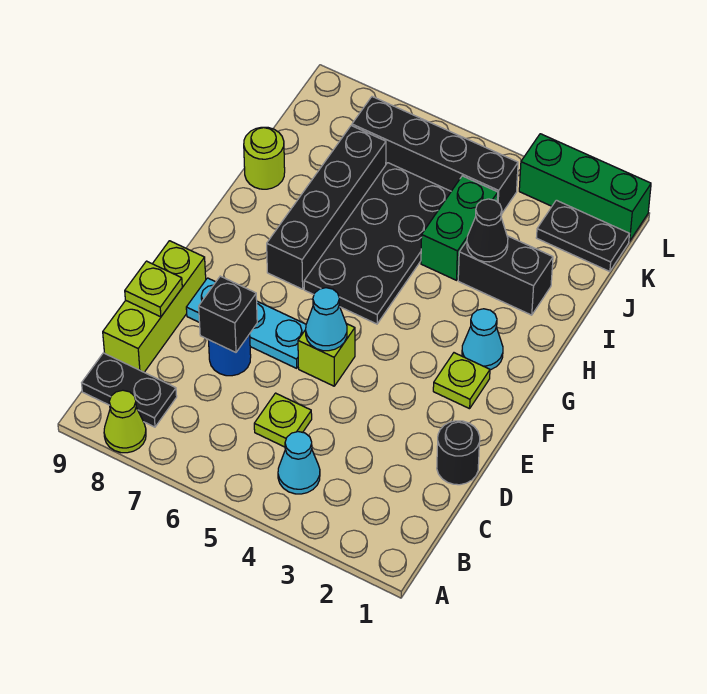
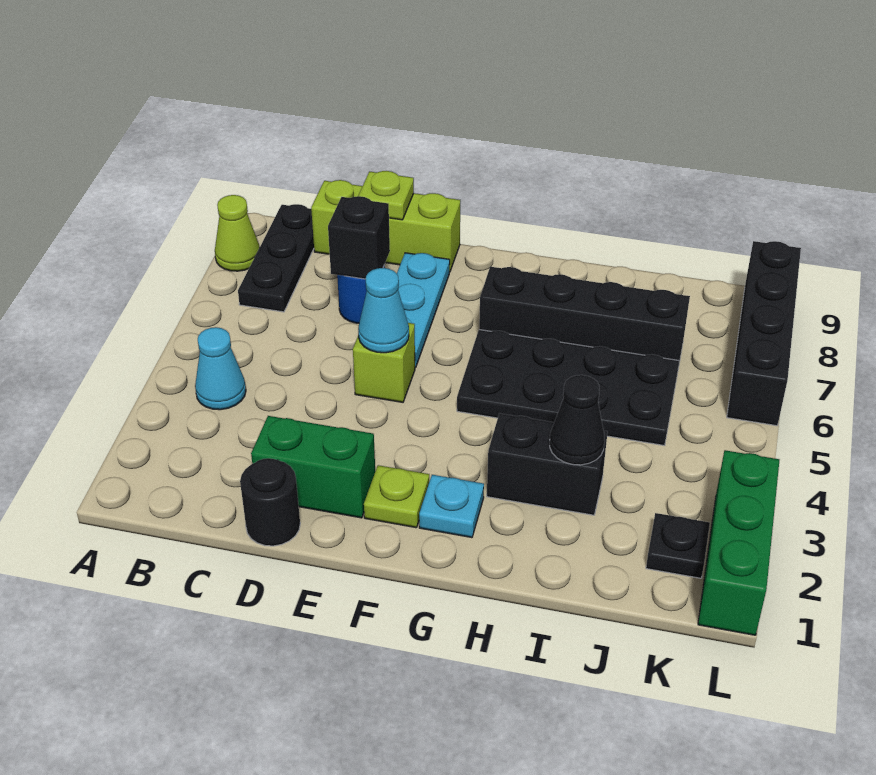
black plate B8:B9 level 1 -> black plate B7:B9 level 1
lime plate C5 level 1 -> none
cyan cone G2 level 1 -> cyan plate G2 level 1
black brick I2:I3 level 1 -> black brick H3:I3 level 1
green brick I4:J4 level 1 -> green brick D2:E2 level 1
lime round brick I9 level 1 -> none
black plate K1:K2 level 1 -> black plate K2 level 1
black brick K4:K7 level 1 -> black brick L6:L9 level 1

